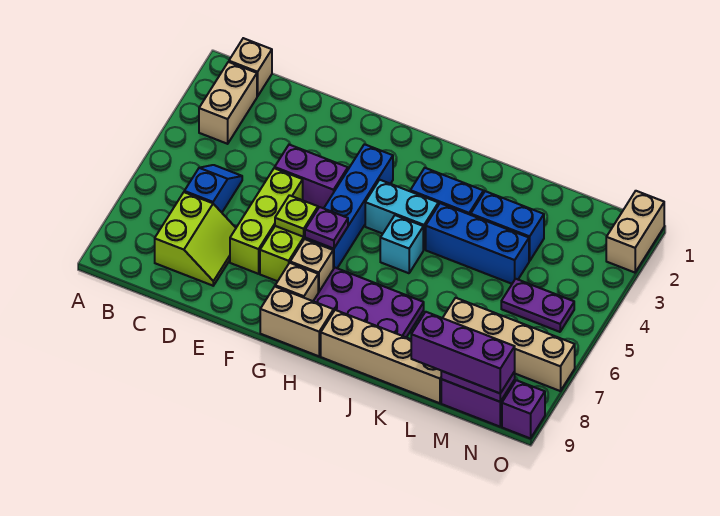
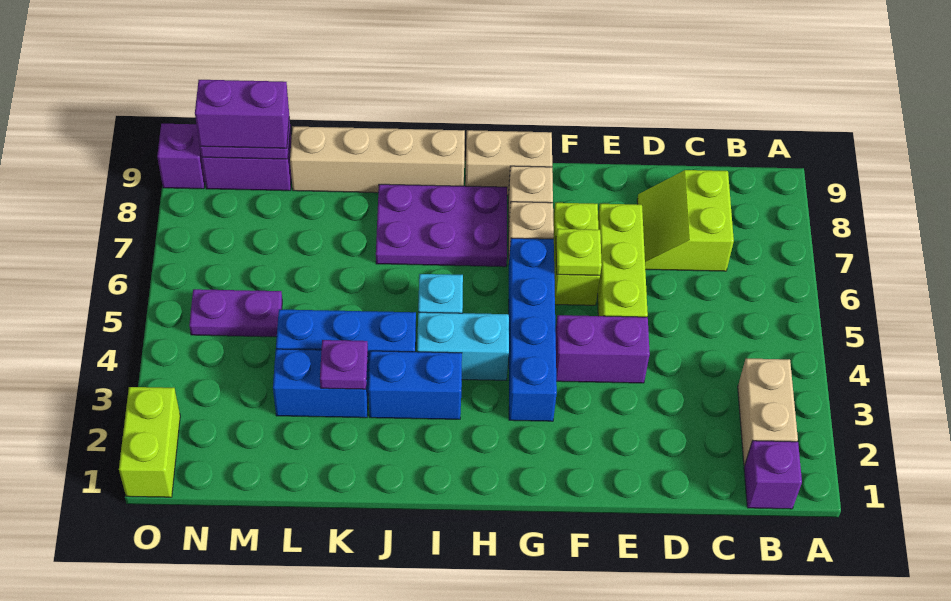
tan brick B1 level 1 -> purple brick B1 level 1
blue slope C5:C6 level 1 top 6 -> none
purple plate G6 level 2 -> purple plate K3 level 2
tan brick L7:O7 level 1 -> none
purple brick L9:N9 level 3 -> purple brick M9:N9 level 3
tan brick O1:O2 level 1 -> lime brick O1:O2 level 1

